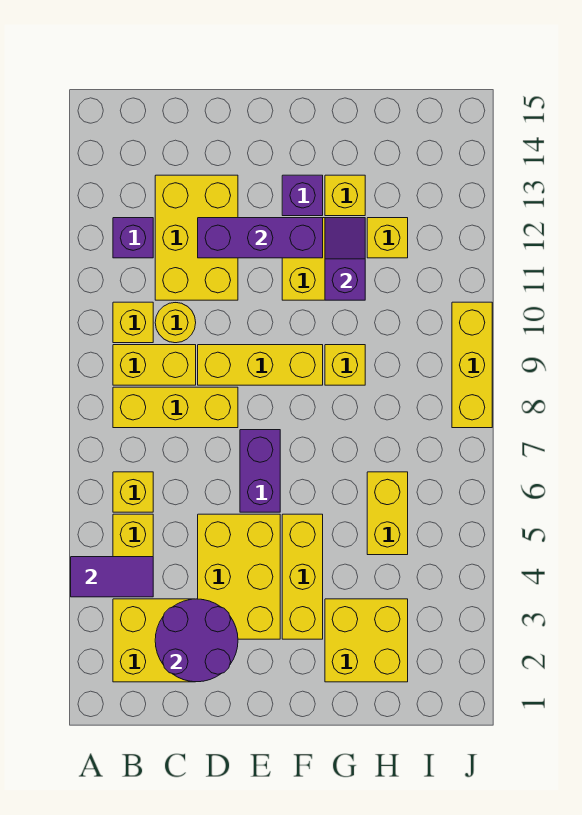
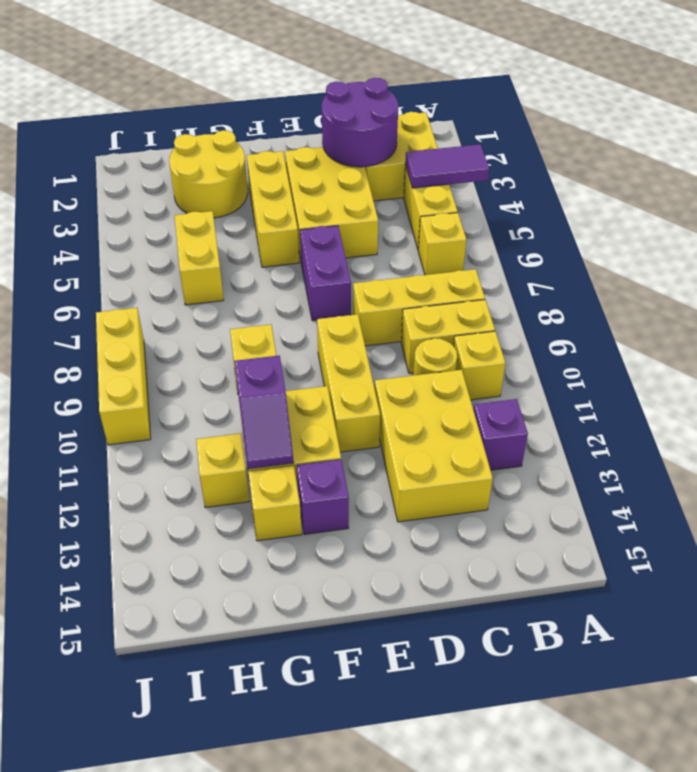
yellow brick D9:F9 level 1 -> yellow brick E9:E11 level 1
purple brick D12:F12 level 2 -> none
yellow brick G2:H3 level 1 -> yellow round brick G2:H3 level 1

